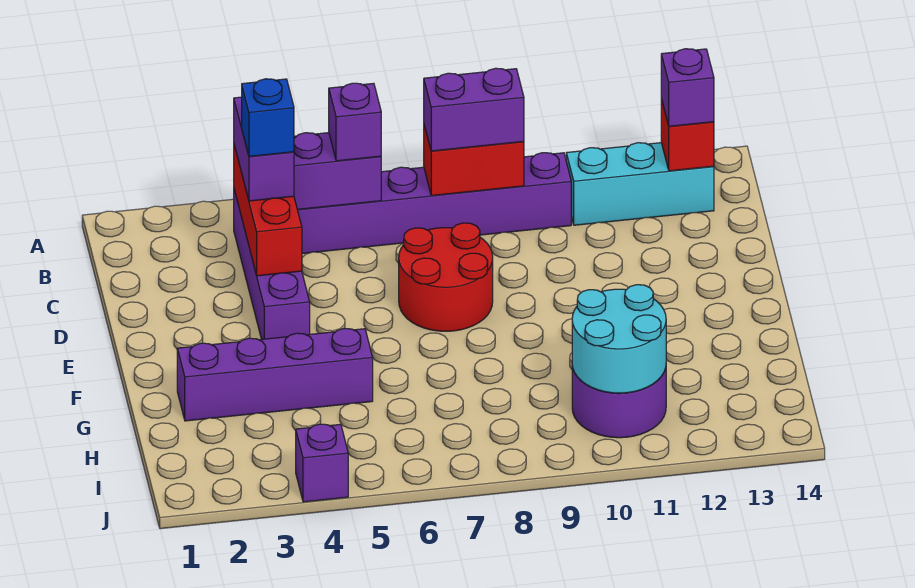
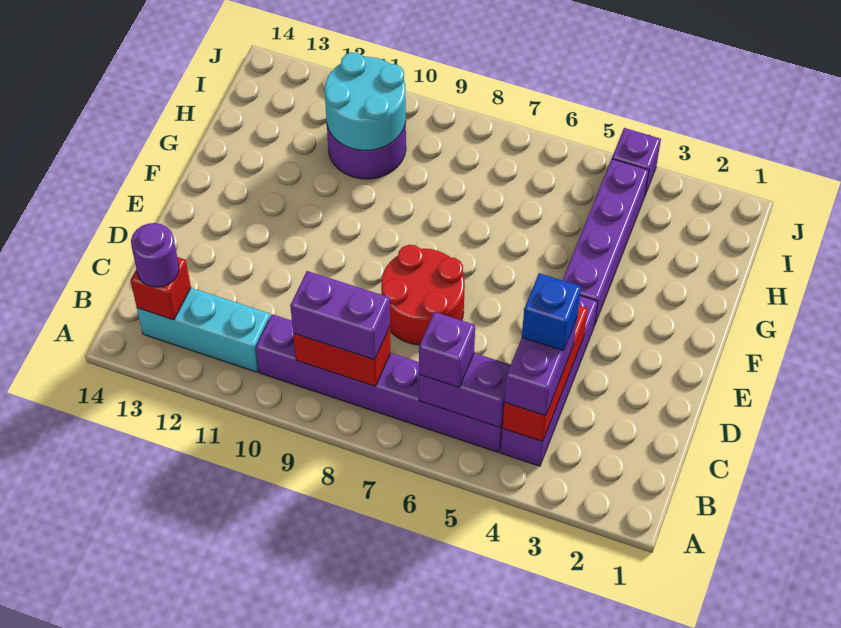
purple brick B13 level 3 -> purple round brick B13 level 3
purple brick G2:G5 level 1 -> purple brick F4:I4 level 1

